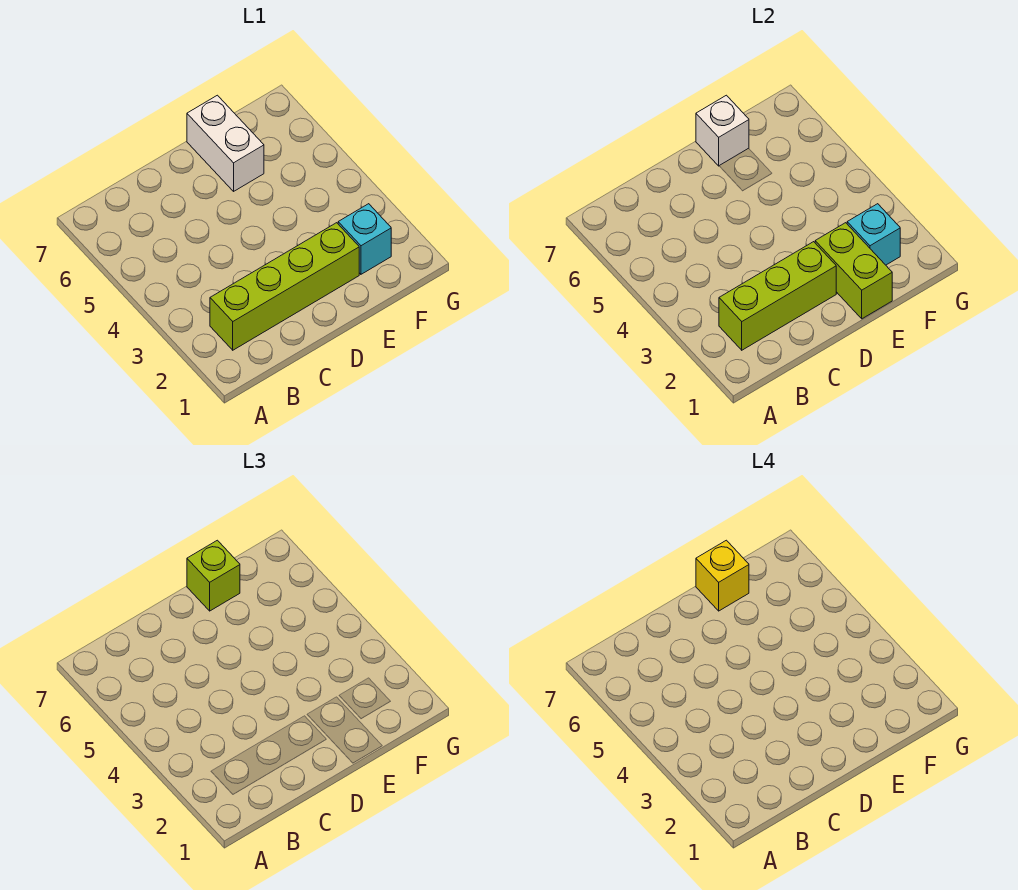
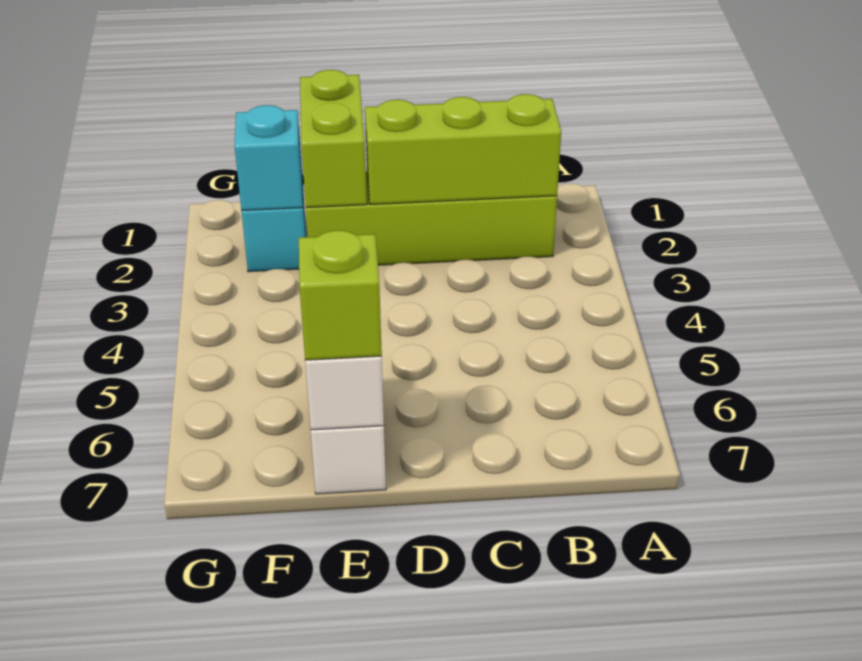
yellow brick E7 level 4 -> none

